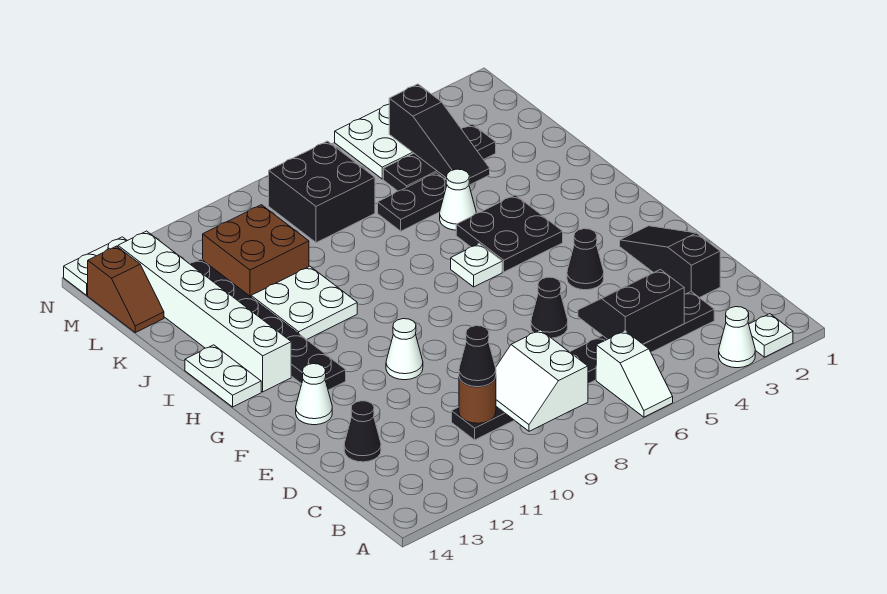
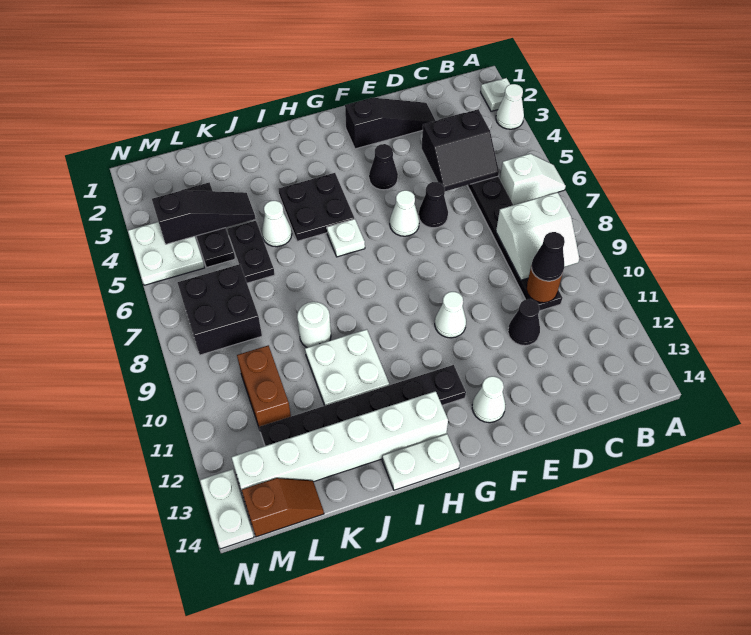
black slope C4:D5 level 2 top C -> black slope C4:D5 level 2 top 4
black slope D2:F2 level 1 top D -> black slope D2:F2 level 1 top F
black cone D13 level 1 -> black cone D11 level 1
none -> white cone F6 level 1
none -> white round brick J9 level 1
brown brick K10:L11 level 1 -> brown brick L10:L11 level 1

